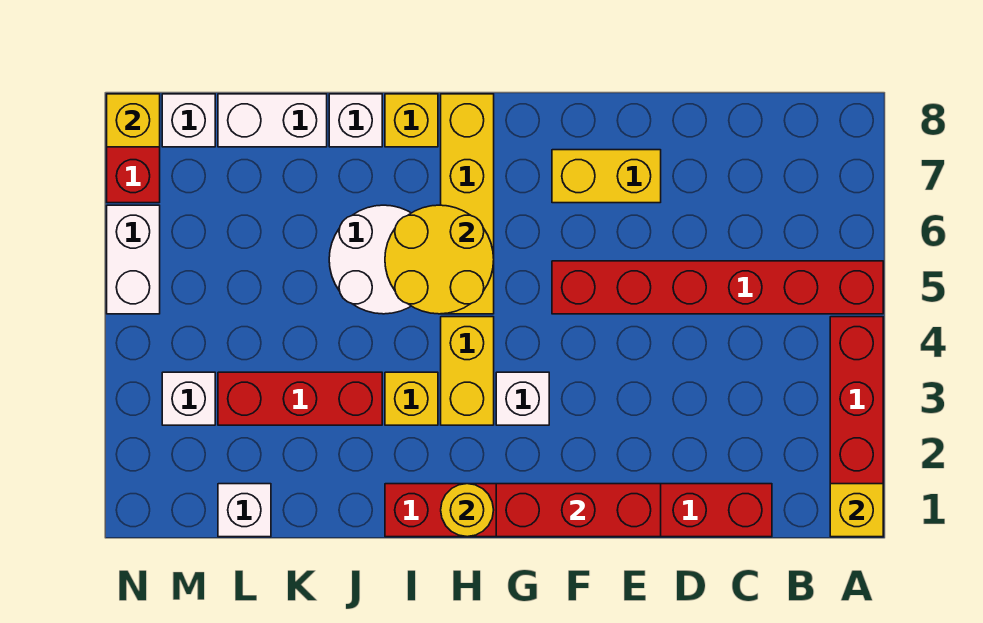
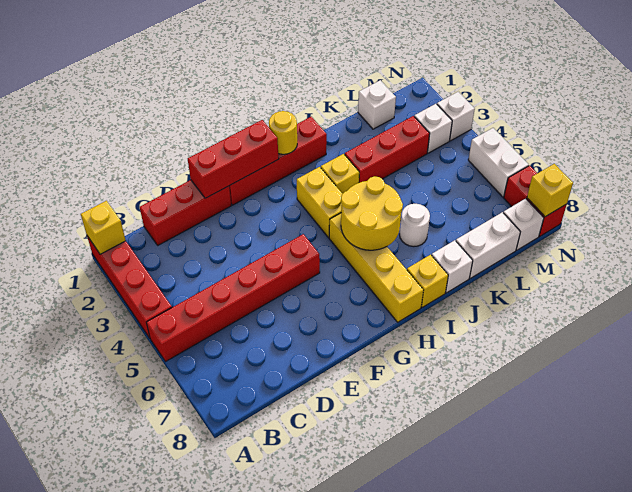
yellow brick E7:F7 level 1 -> none
white brick G3 level 1 -> white brick N3 level 1
white round brick I5:J6 level 1 -> white round brick J6 level 1

